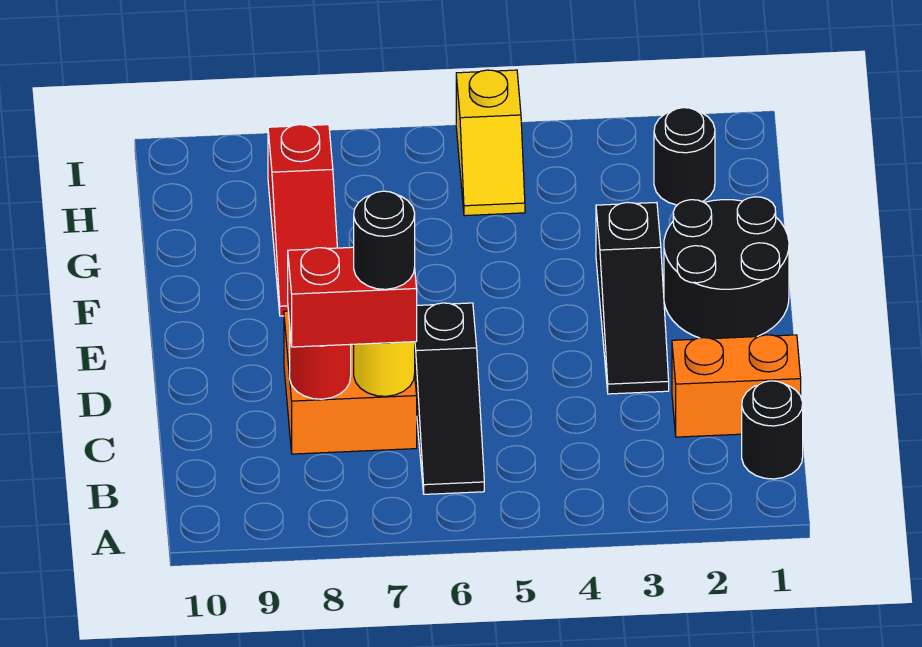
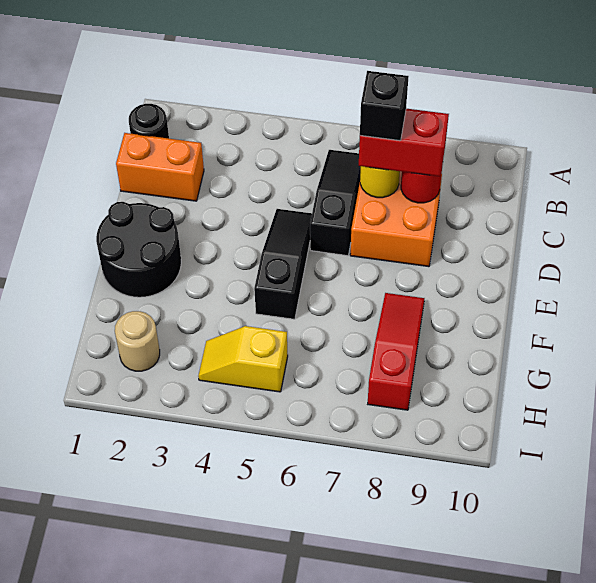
black round brick C7 level 4 -> black brick C7 level 4
black slope D3:F3 level 1 top F -> black slope D5:F5 level 1 top F
black round brick H2 level 1 -> tan round brick H2 level 1
yellow slope H5:I5 level 1 top I -> yellow slope H4:H5 level 1 top 5

